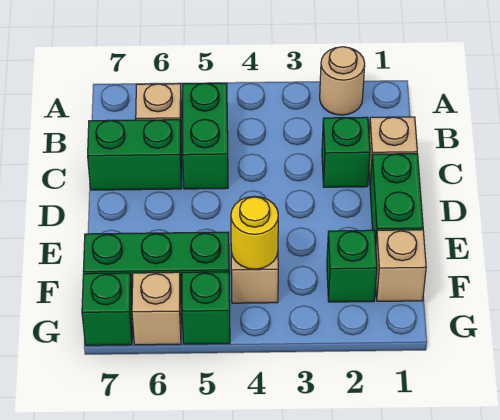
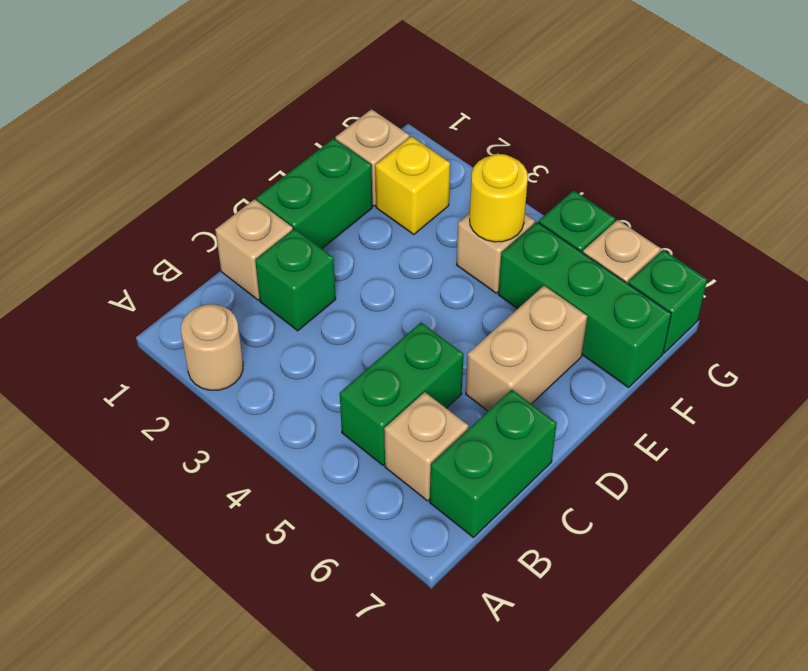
green brick C6:C7 level 1 -> green brick B7:C7 level 1
none -> tan brick D6:E6 level 1
green brick F2 level 1 -> yellow brick F2 level 1

